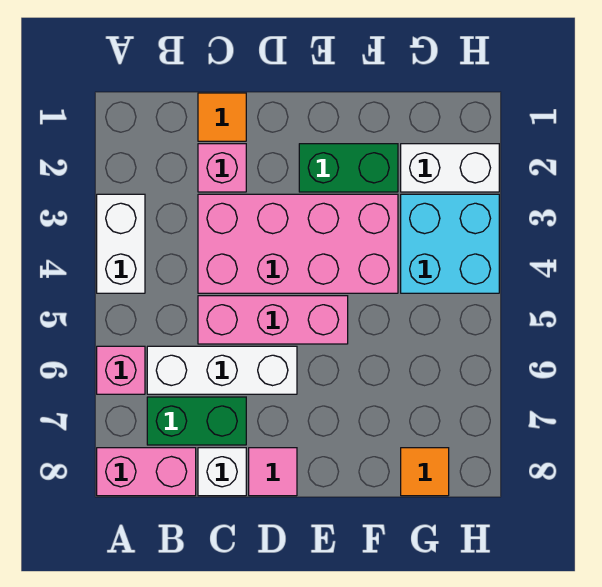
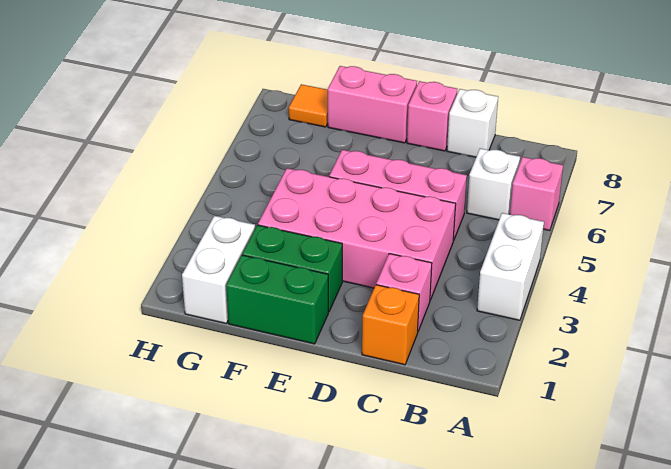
pink brick A8:B8 level 1 -> pink brick E8:F8 level 1
white brick B6:D6 level 1 -> white brick B6 level 1
green brick B7:C7 level 1 -> green brick E1:F1 level 1
orange tile C1 level 1 -> orange brick C1 level 1
pink tile D8 level 1 -> pink brick D8 level 1
white brick G2:H2 level 1 -> white brick G1:G2 level 1
cyan brick G3:H4 level 1 -> none

